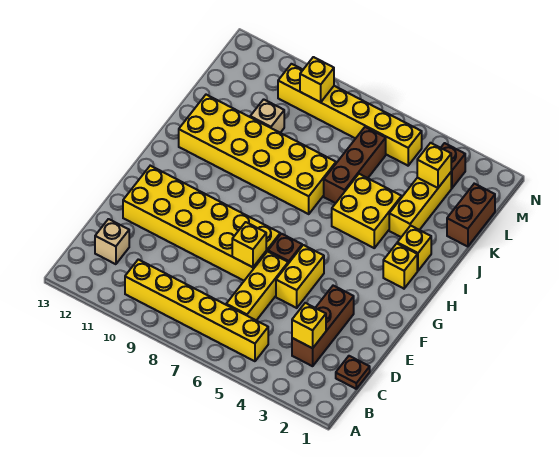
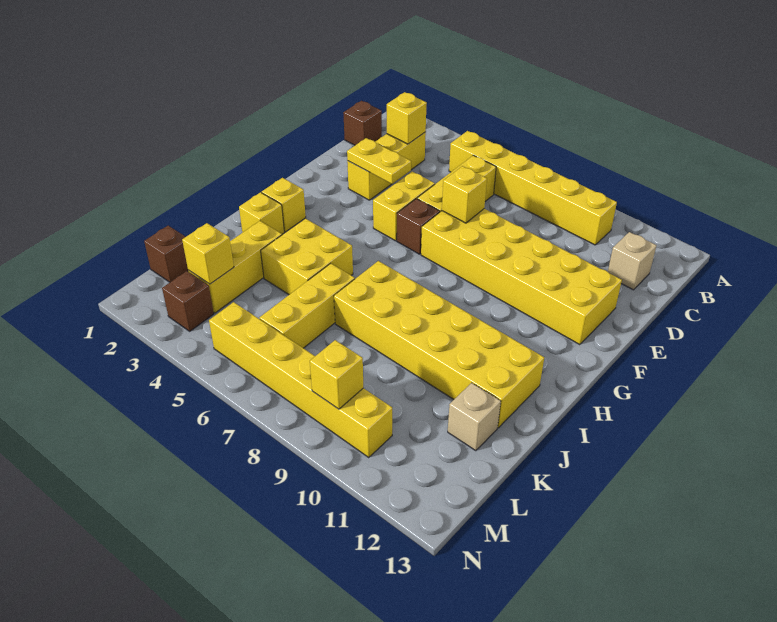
brown plate C1 level 1 -> brown brick C1 level 1
brown brick C3:E3 level 1 -> yellow brick C3:E3 level 1
none -> yellow plate E3:E4 level 2
brown brick J6:L6 level 1 -> yellow brick J6:L6 level 1
brown brick K1:L1 level 1 -> brown brick L1 level 1
tan brick K10 level 1 -> tan brick K12 level 1

